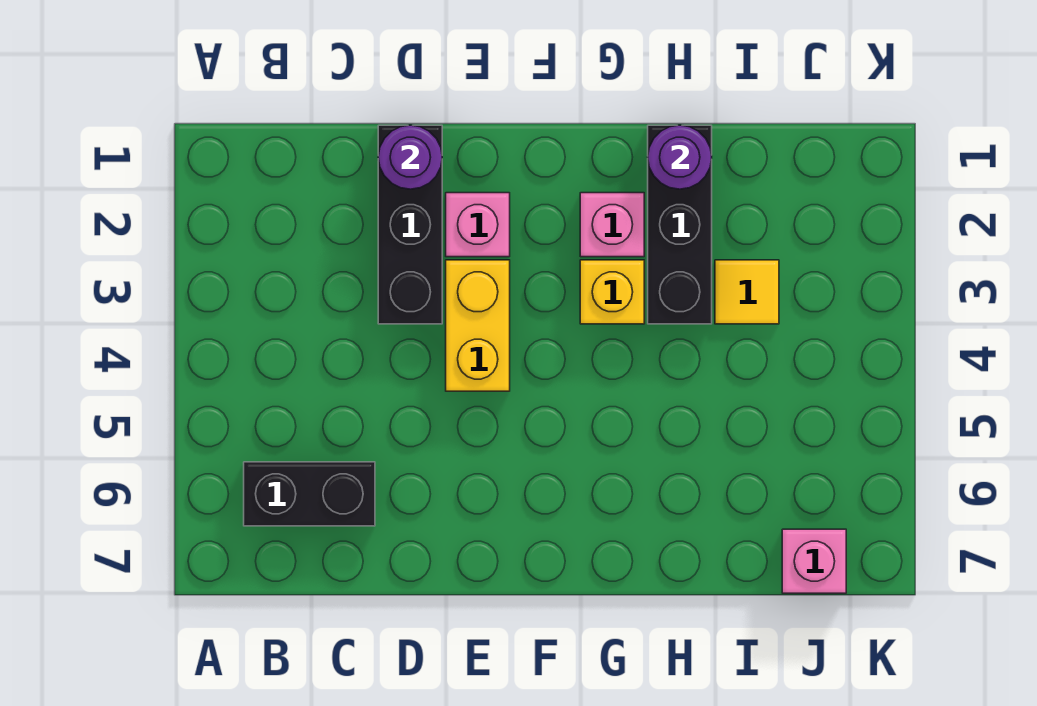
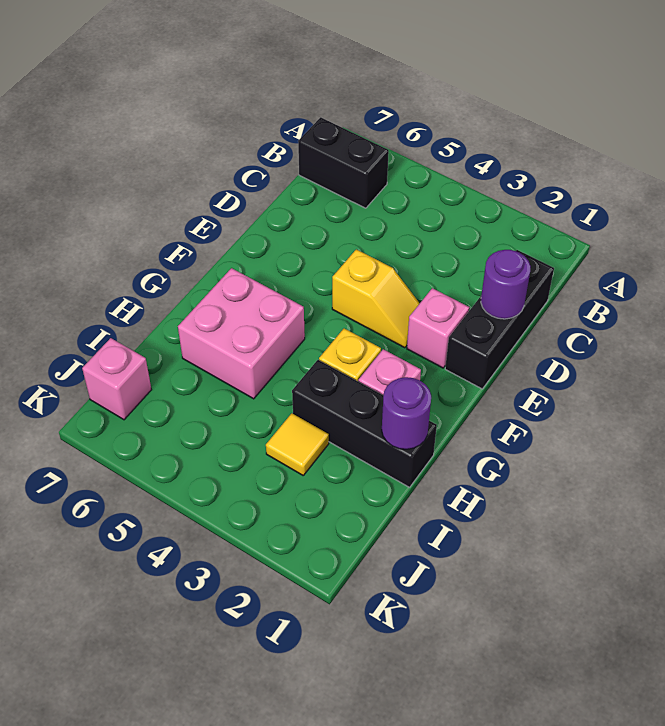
black brick B6:C6 level 1 -> black brick B6:B7 level 1
black brick D1:D3 level 1 -> black brick C1:E1 level 1
yellow brick E3:E4 level 1 -> yellow slope E3:E4 level 1 top 4
none -> pink brick G5:H6 level 1

